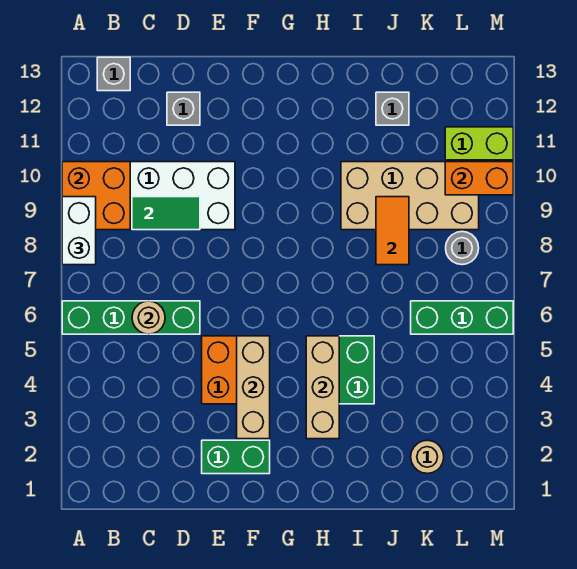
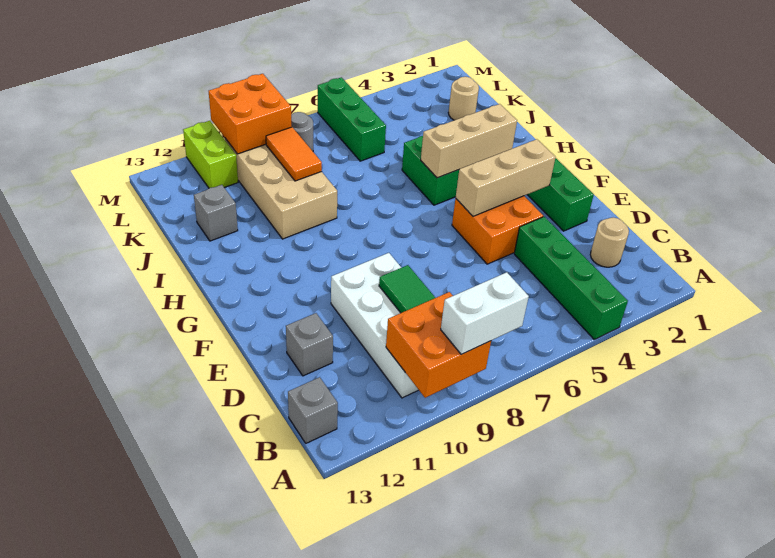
green brick A6:D6 level 1 -> green brick A4:D4 level 1
tan round brick C6 level 2 -> tan round brick C2 level 1
orange tile J8:J9 level 2 -> orange tile J9:K9 level 2
orange brick L10:M10 level 2 -> orange brick L9:M10 level 2

